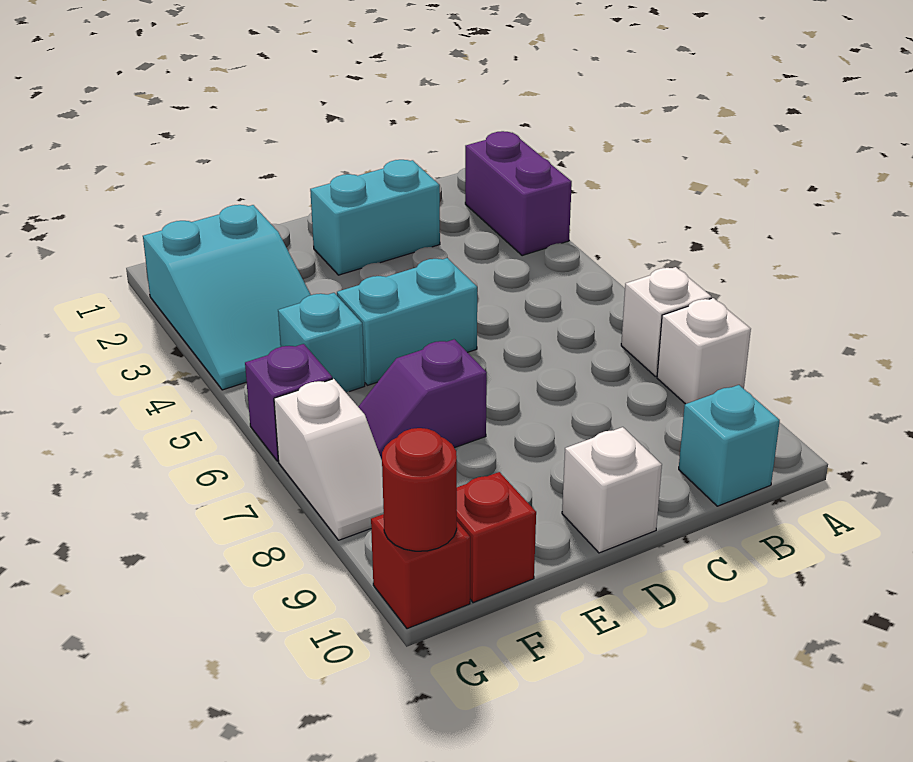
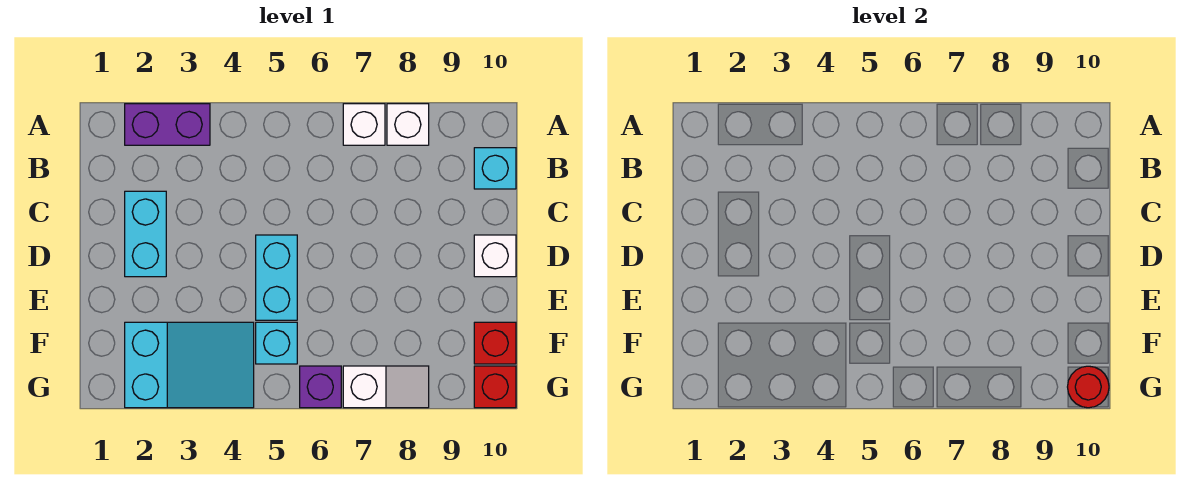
purple slope E7:F7 level 1 top E -> none

